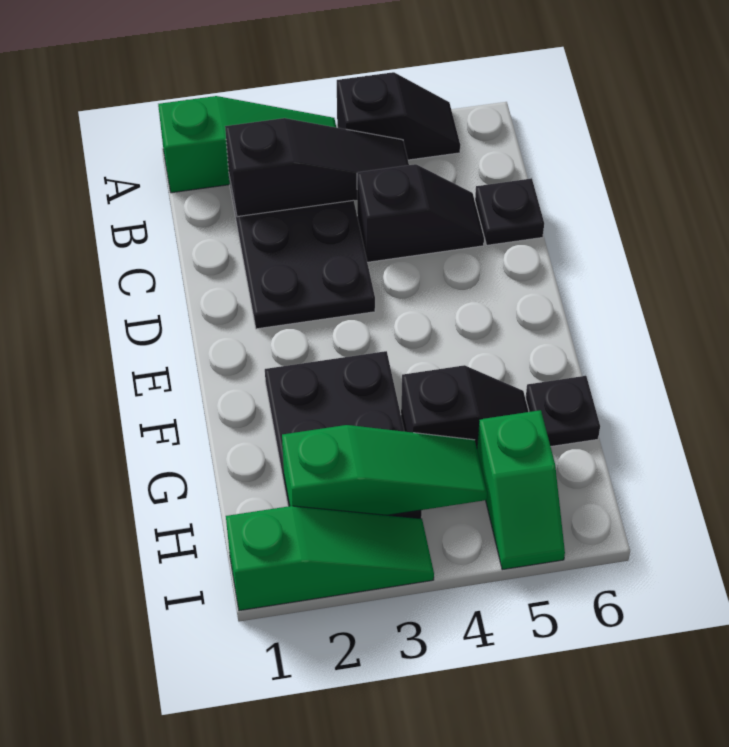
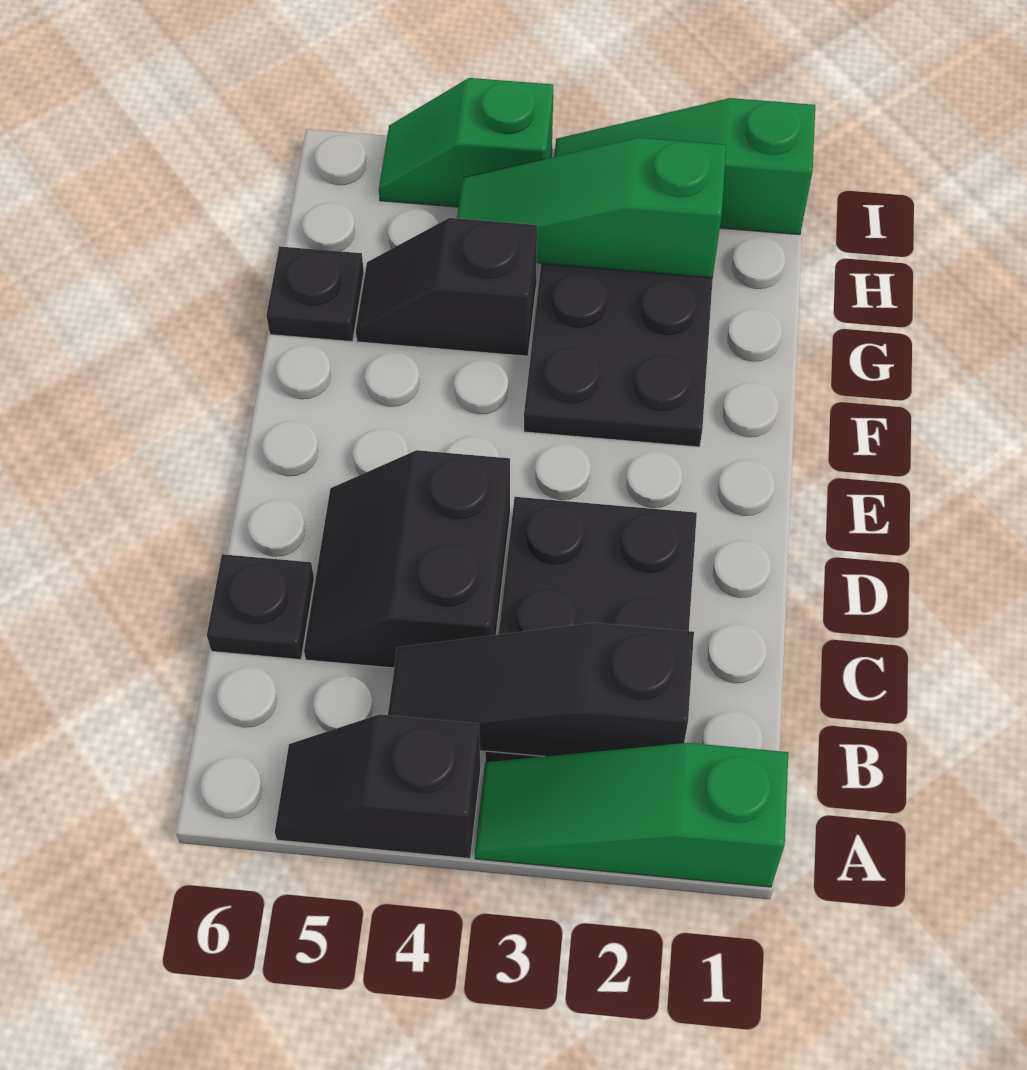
black slope C4:C5 level 1 top 4 -> black slope C4:D5 level 1 top 4
green slope H5:I5 level 1 top H -> green slope I4:I5 level 1 top 4

